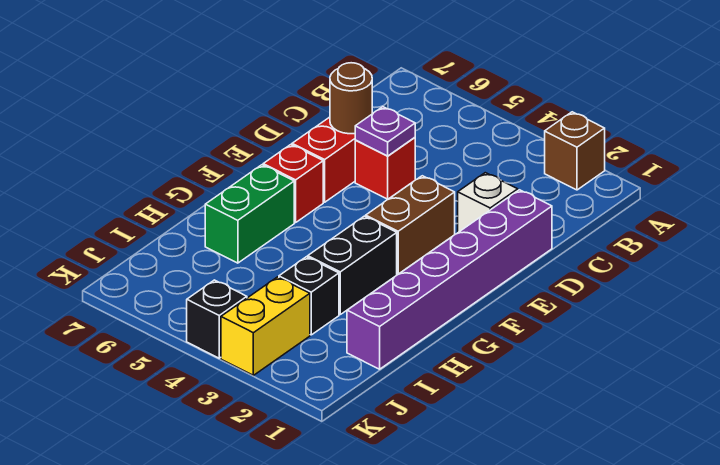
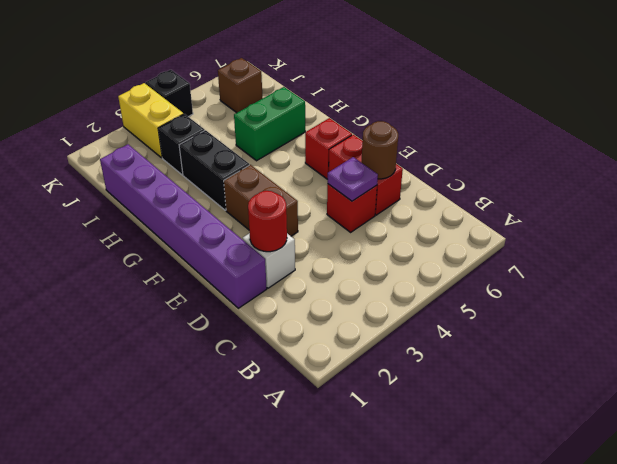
brown brick A2 level 1 -> brown brick J6 level 1
none -> red round brick D2 level 2
green brick G6:H6 level 1 -> green brick H5:H6 level 1

